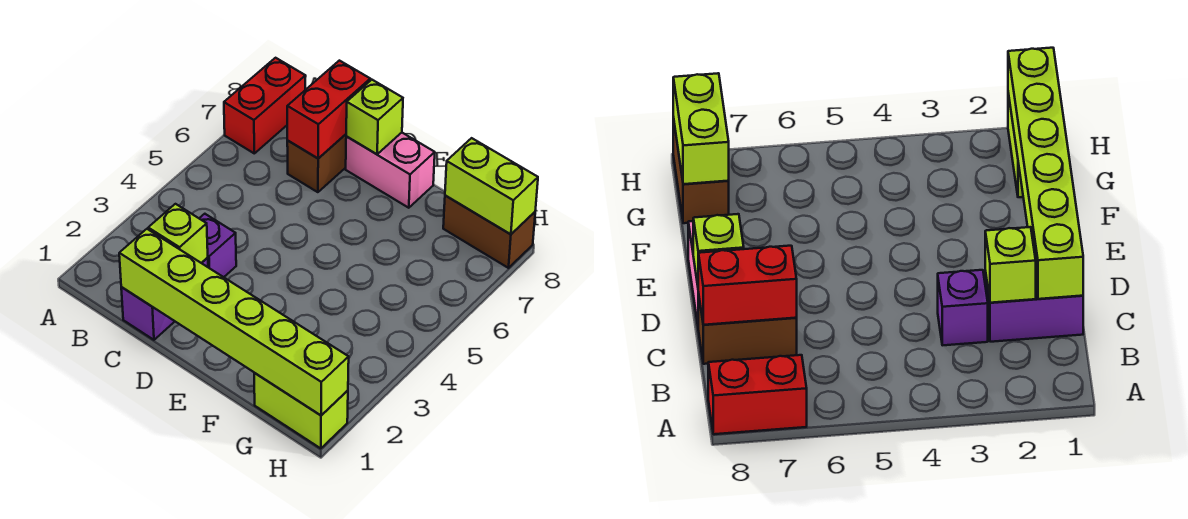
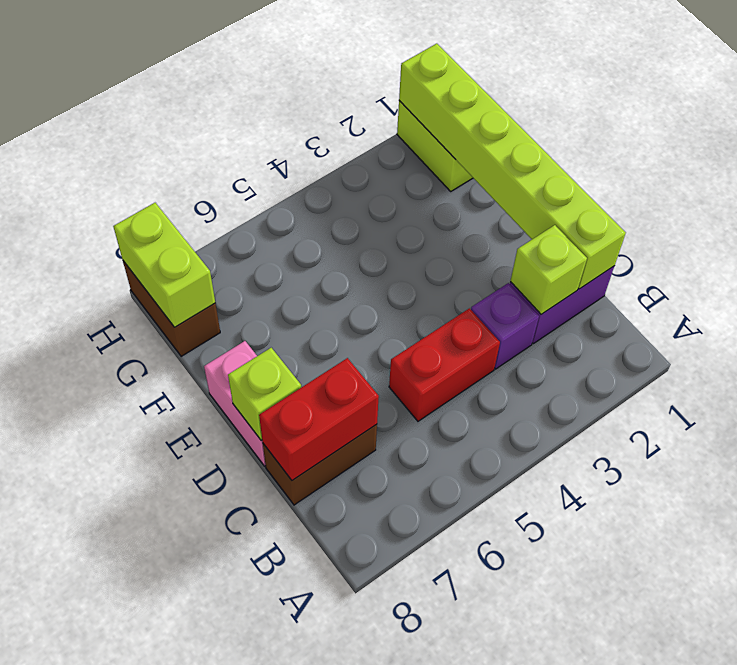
red brick A7:A8 level 1 -> red brick C4:C5 level 1

